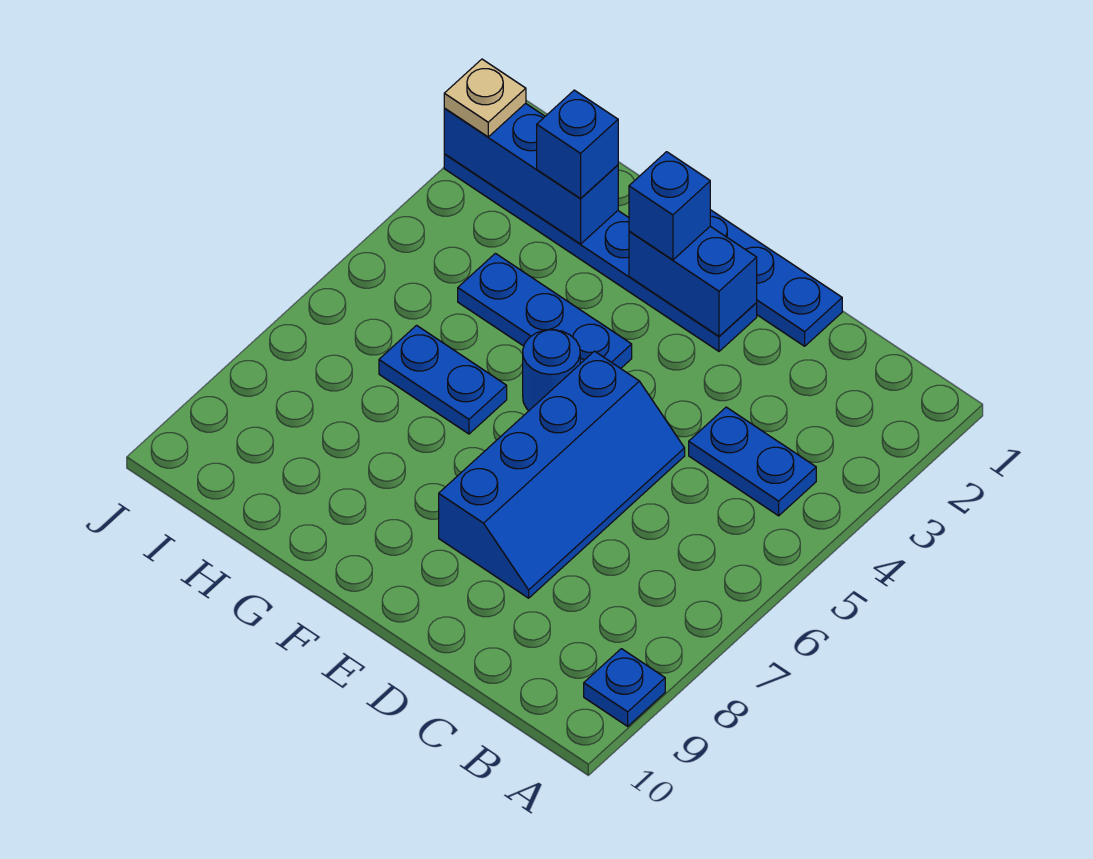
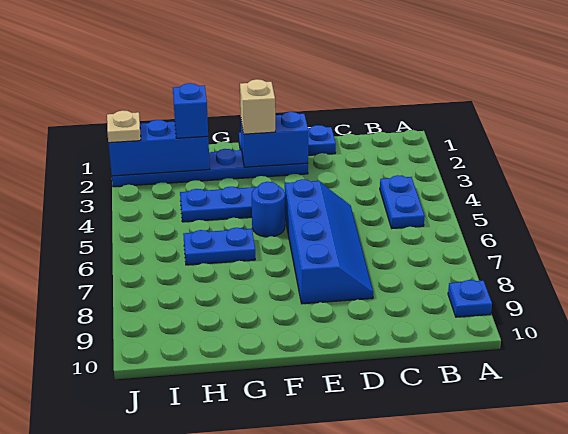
blue plate B4:C4 level 1 -> blue plate B4:B5 level 1
blue brick F2 level 3 -> tan brick F2 level 3

